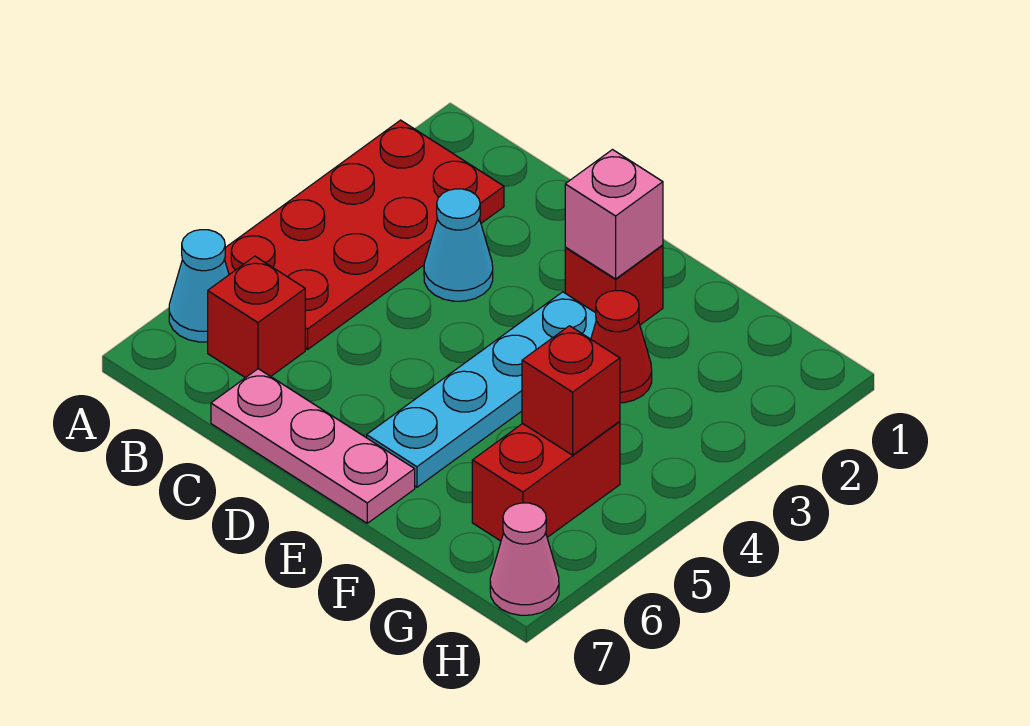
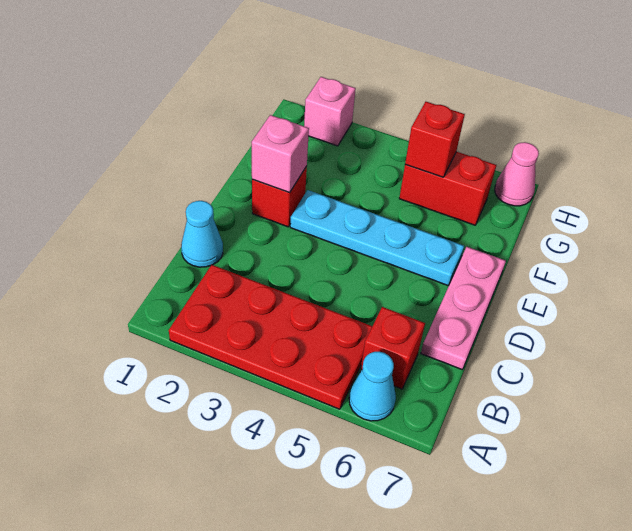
cyan cone C3 level 1 -> cyan cone C1 level 1
red cone F3 level 1 -> none
none -> pink brick H2 level 1

